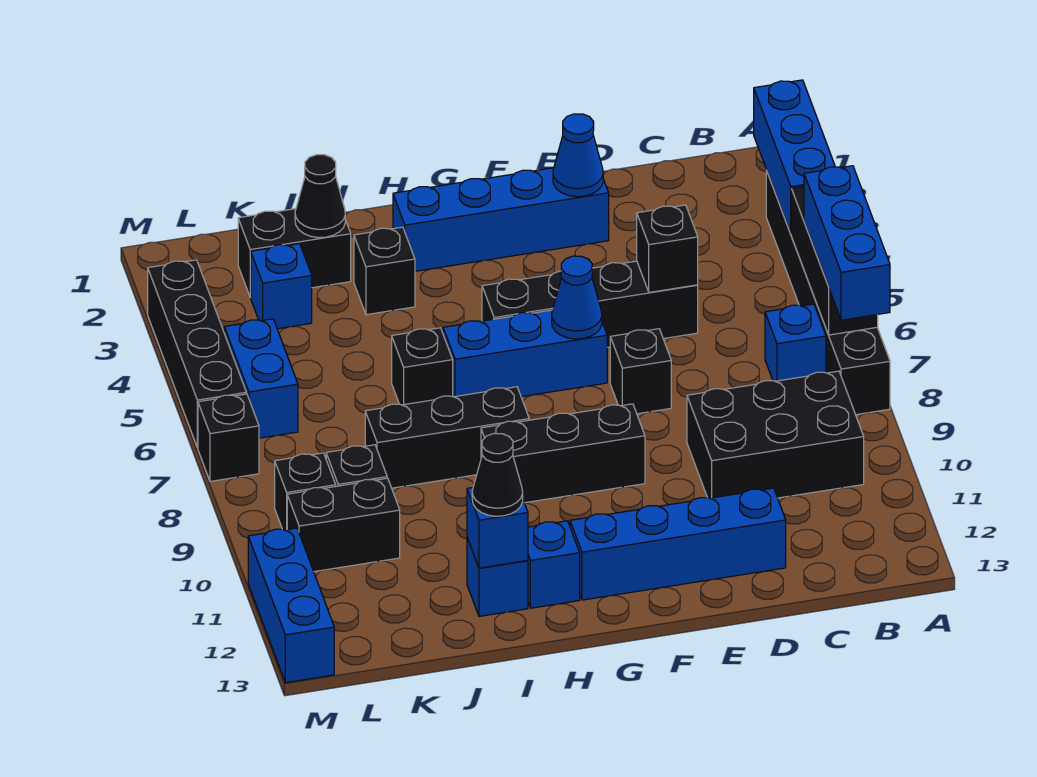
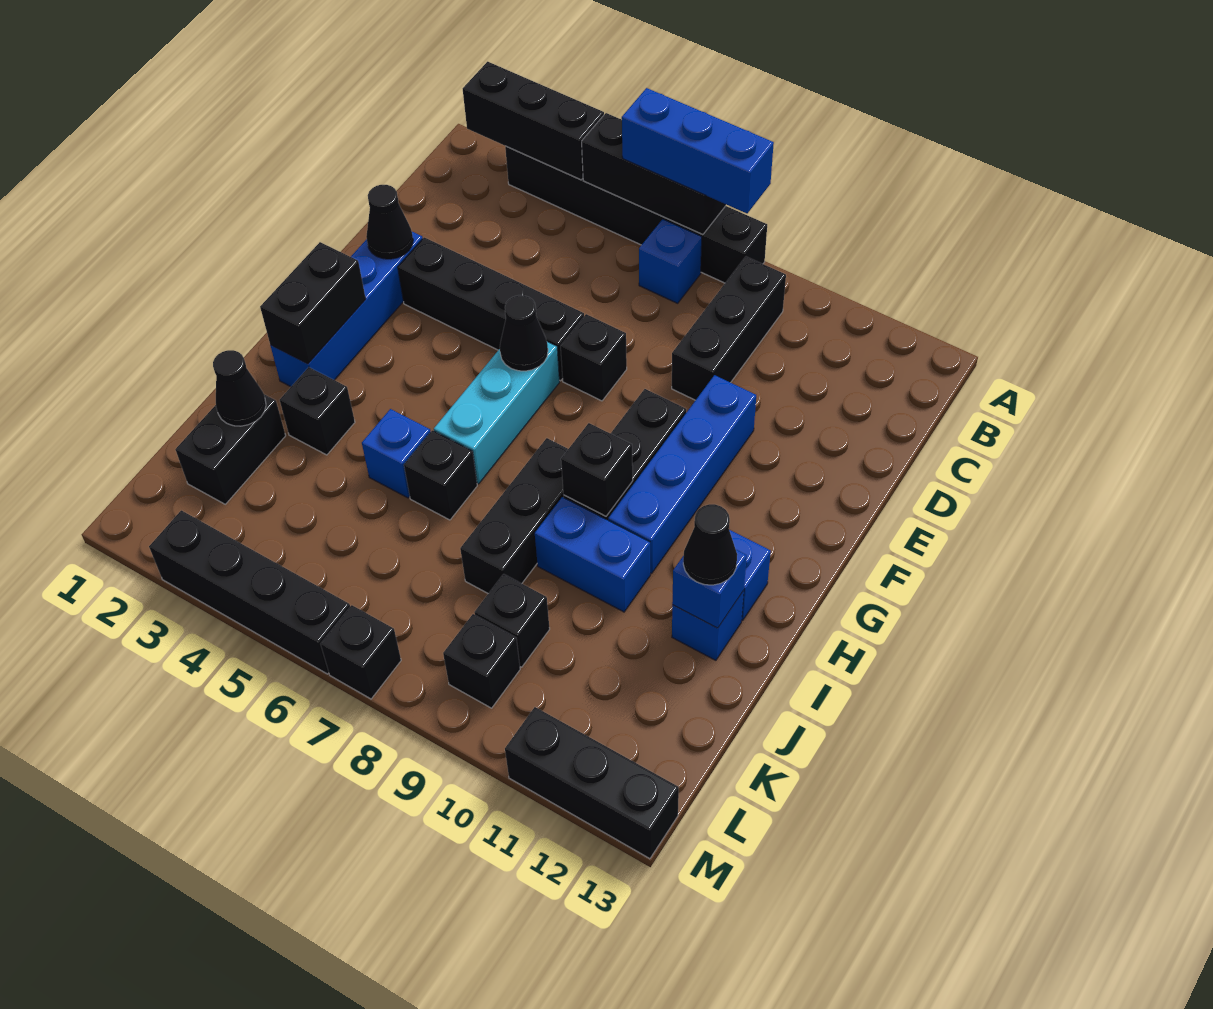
blue brick A2:A4 level 2 -> black brick A2:A4 level 2
black brick B9:D10 level 1 -> black brick B9:D9 level 1
black brick D5:G5 level 1 -> black brick E3:E6 level 1
black brick D5 level 2 -> black brick H9 level 2
blue brick D12:G12 level 1 -> blue brick E10:H10 level 1
blue cone E2 level 2 -> black cone E2 level 2
blue brick F6:H6 level 1 -> cyan brick F6:H6 level 1
blue cone F6 level 2 -> black cone F6 level 2
blue brick K3 level 1 -> blue brick I5 level 1
black brick K10:L10 level 1 -> black brick G2:H2 level 2
blue brick L5:L6 level 1 -> blue brick I9:I10 level 1
blue brick M11:M13 level 1 -> black brick M11:M13 level 1

